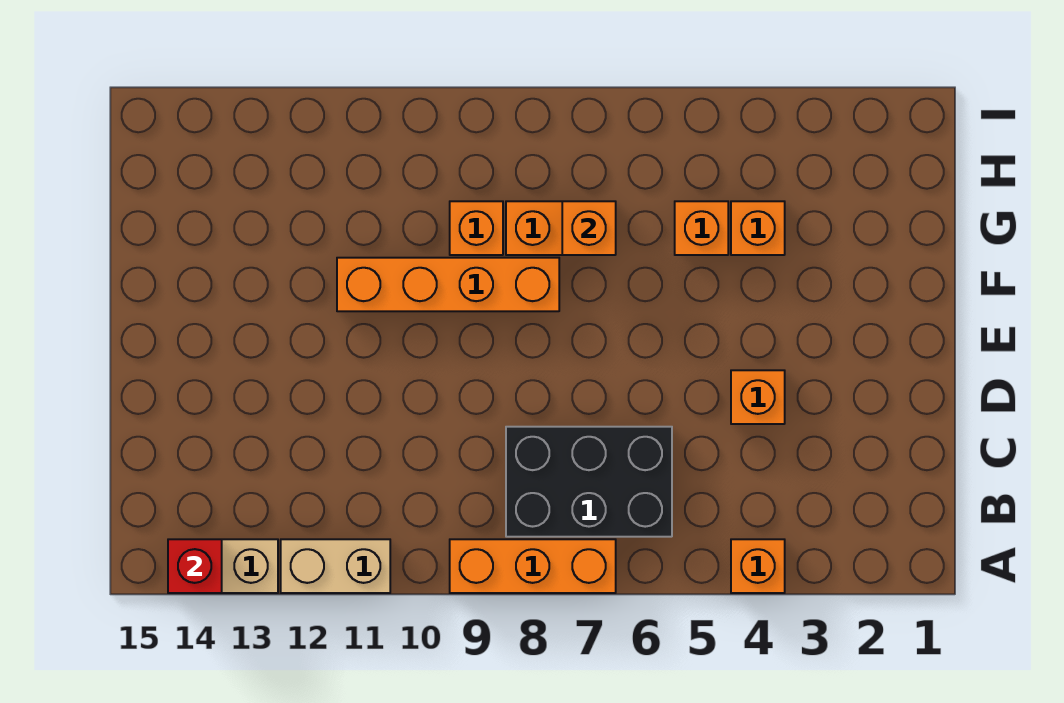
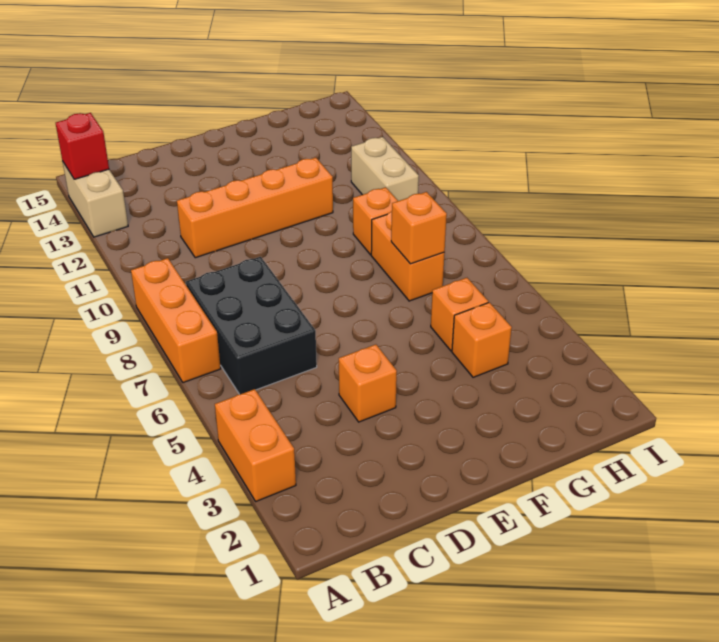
orange brick A4 level 1 -> orange brick A3:A4 level 1
tan brick A11:A12 level 1 -> tan brick H10:H11 level 1
orange brick F8:F11 level 1 -> orange brick C11:F11 level 1

